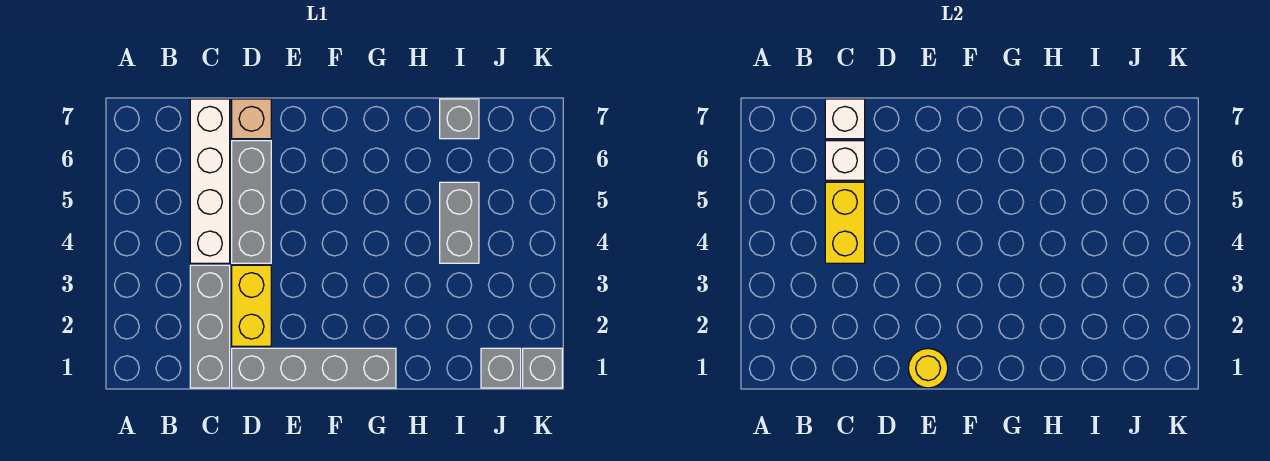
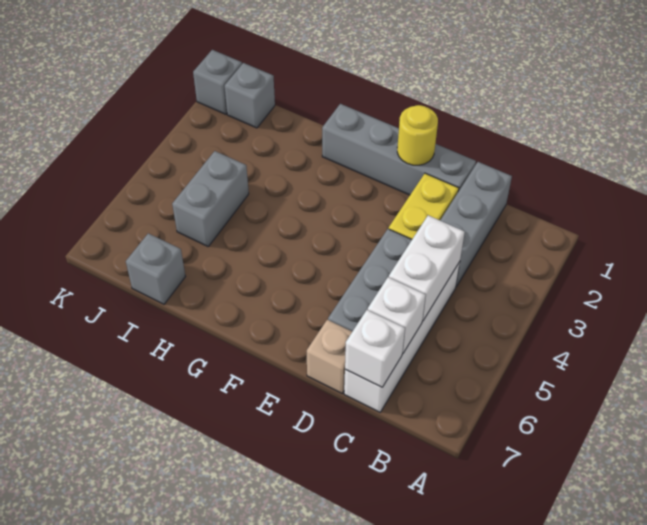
yellow brick C4:C5 level 2 -> white brick C4:C5 level 2

